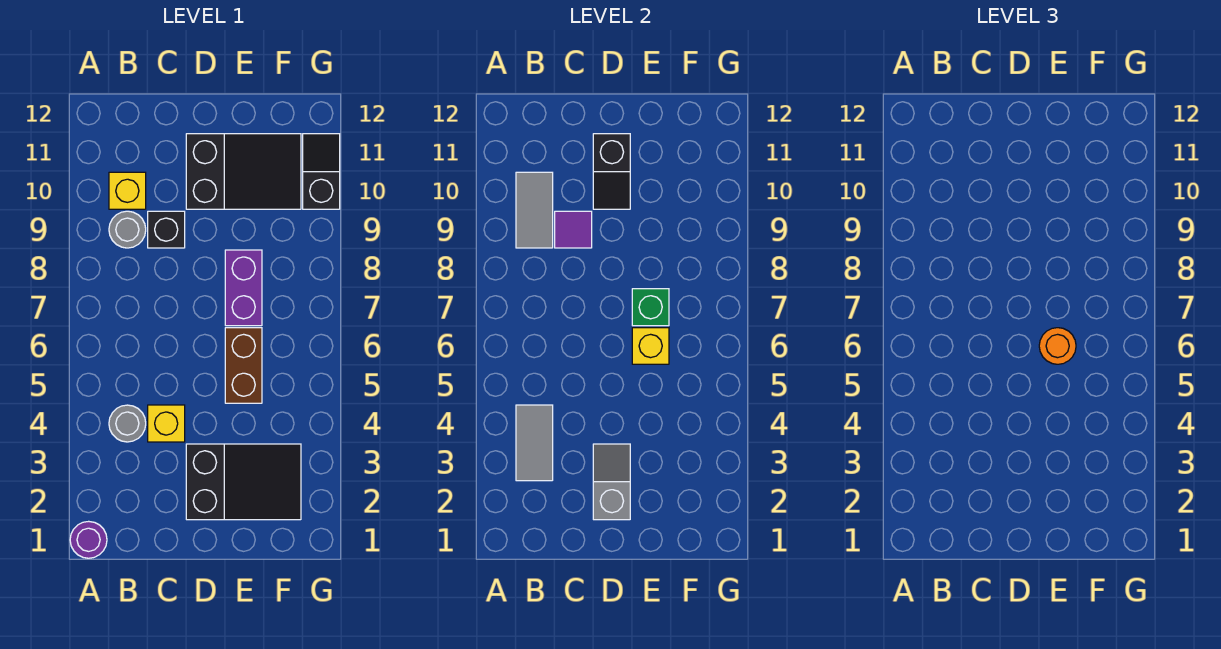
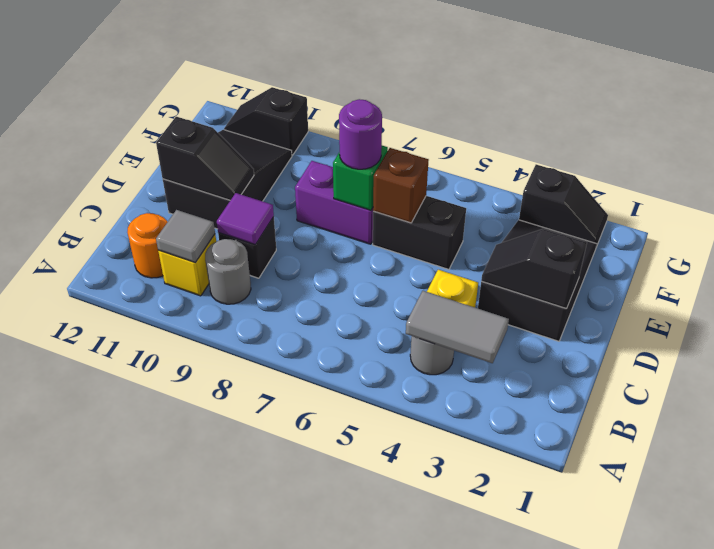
purple round brick A1 level 1 -> purple round brick E7 level 3
grey tile B9:B10 level 2 -> grey tile B10 level 2
grey slope D2:D3 level 2 top 2 -> black slope D2:D3 level 2 top 2
brown brick E5:E6 level 1 -> black brick E5:E6 level 1
yellow brick E6 level 2 -> brown brick E6 level 2
orange round brick E6 level 3 -> orange round brick B11 level 1
none -> black slope G2:G3 level 1 top 3

